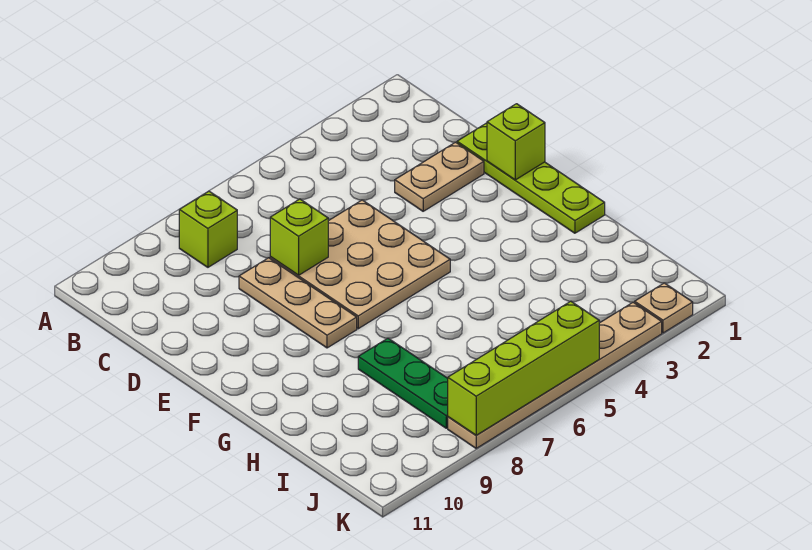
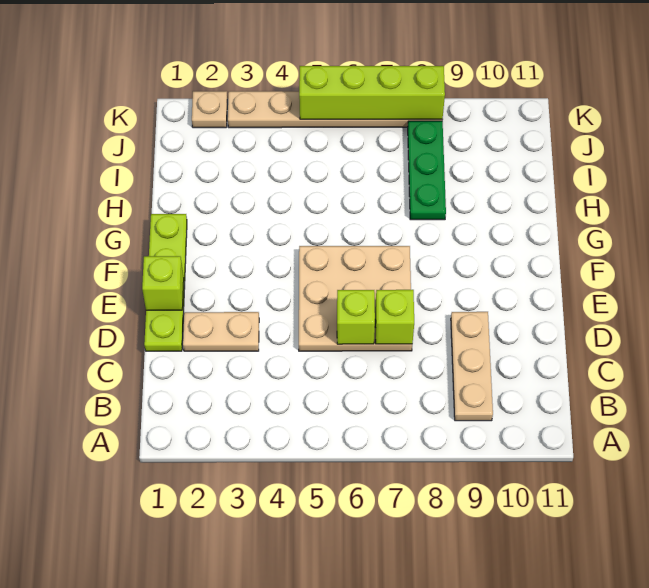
lime brick B8 level 1 -> lime brick D6 level 2
tan plate D8:F8 level 1 -> tan plate B9:D9 level 1

